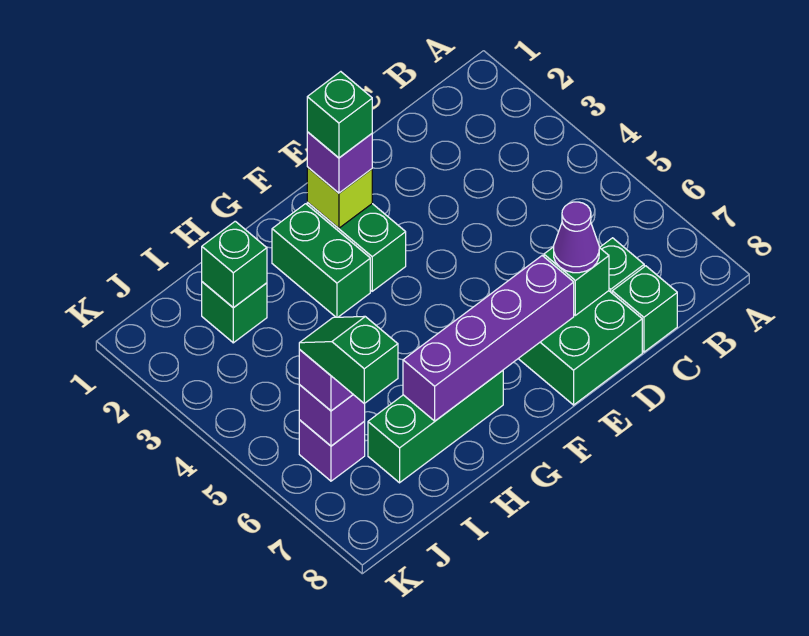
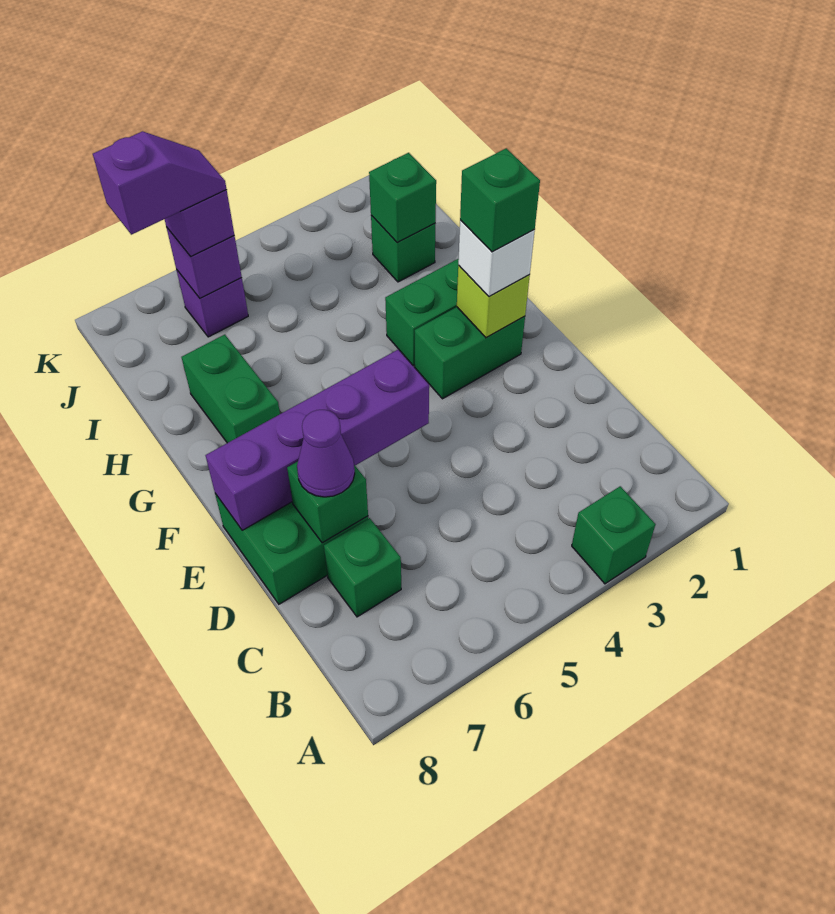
green brick C8 level 1 -> green brick A3 level 1
purple brick E7:H7 level 2 -> purple brick E5:E8 level 2
purple brick F2 level 3 -> white brick F2 level 3
green brick G7:I7 level 1 -> green brick G7:H7 level 1
green slope J6:J7 level 4 top 7 -> purple slope J6:J7 level 4 top 7

